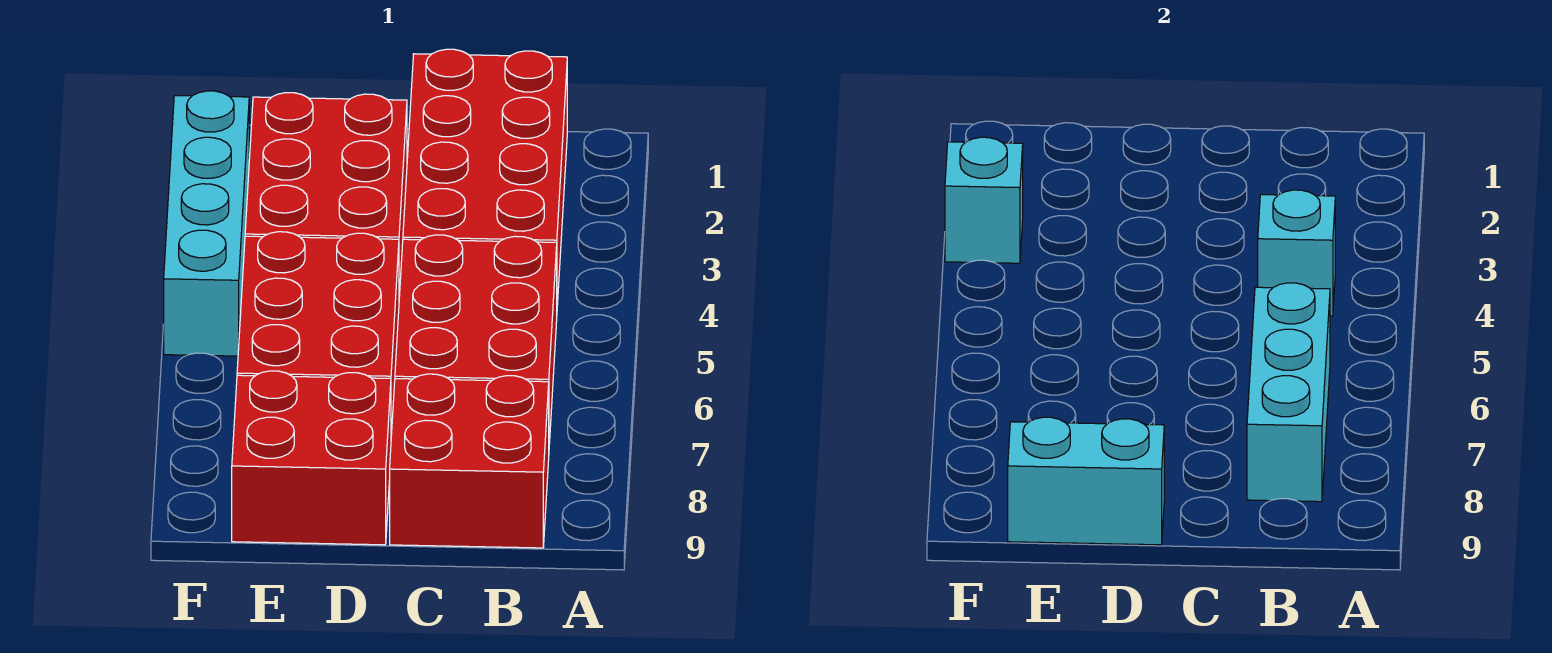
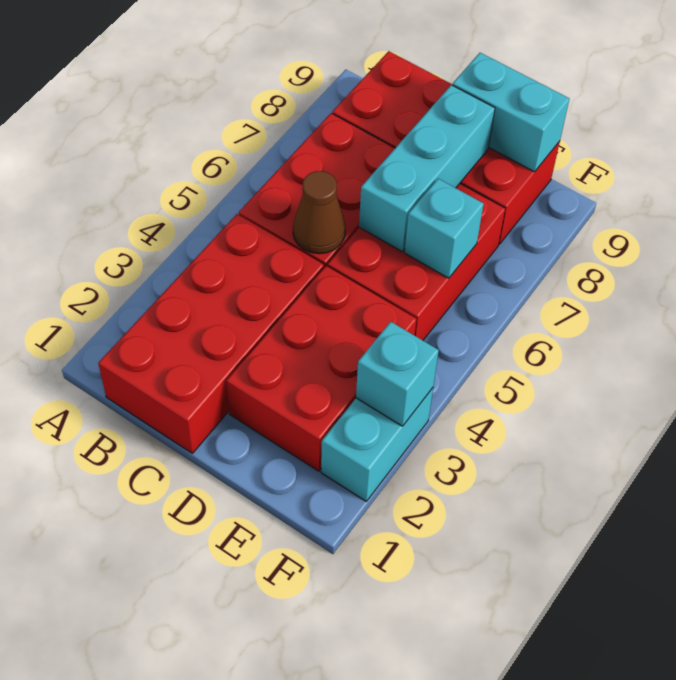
cyan brick B4 level 2 -> cyan brick E6 level 2
cyan brick B6:B8 level 2 -> cyan brick D6:D8 level 2
none -> brown cone C5 level 2
cyan brick F2:F5 level 1 -> cyan brick F2:F3 level 1

